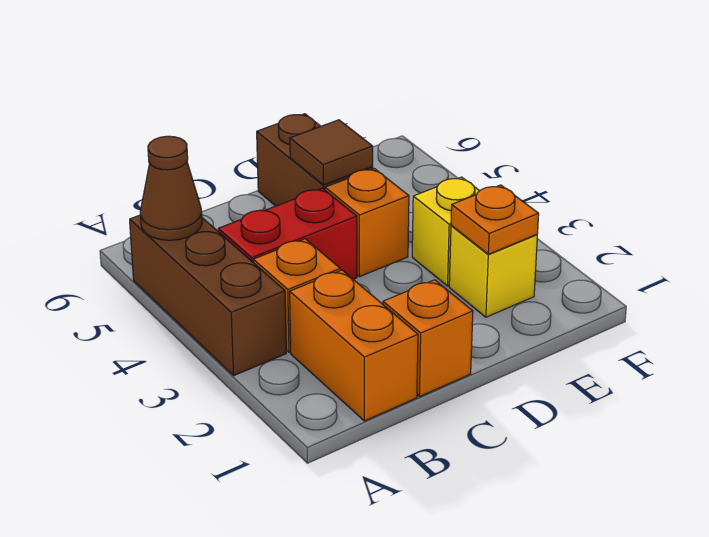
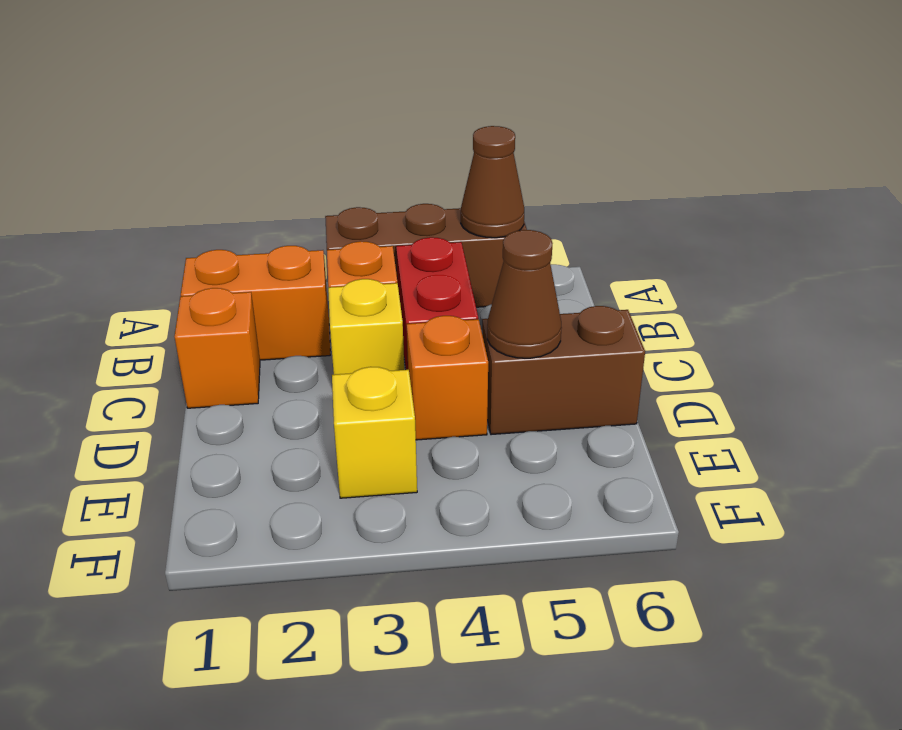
brown tile D5 level 2 -> brown cone D5 level 2
yellow brick E2 level 1 -> yellow brick C3 level 1
orange plate E2 level 2 -> none

